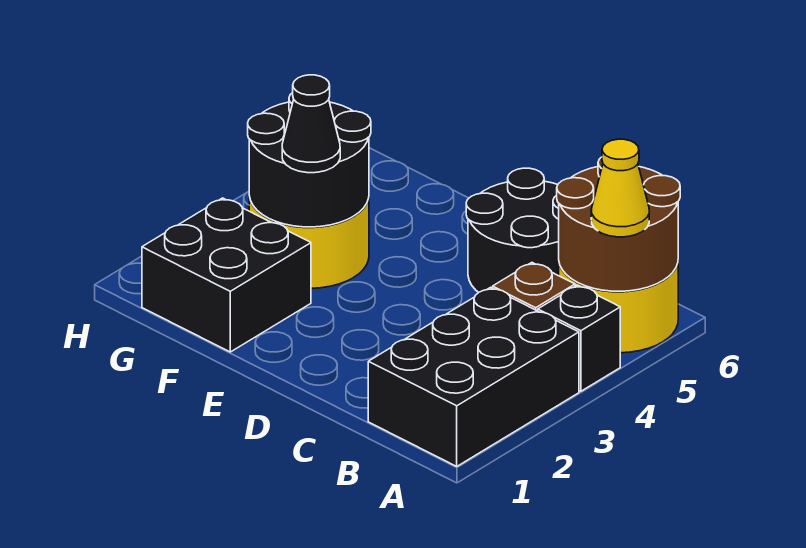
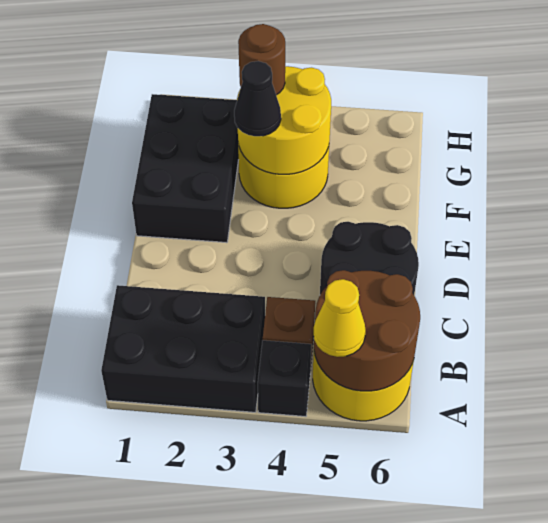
black brick F1:G2 level 1 -> black brick E1:G2 level 1
black round brick F3:G4 level 2 -> yellow round brick F3:G4 level 2
none -> brown round brick G3 level 3

